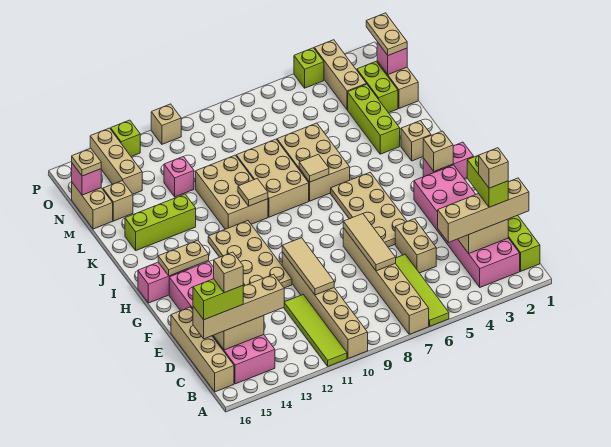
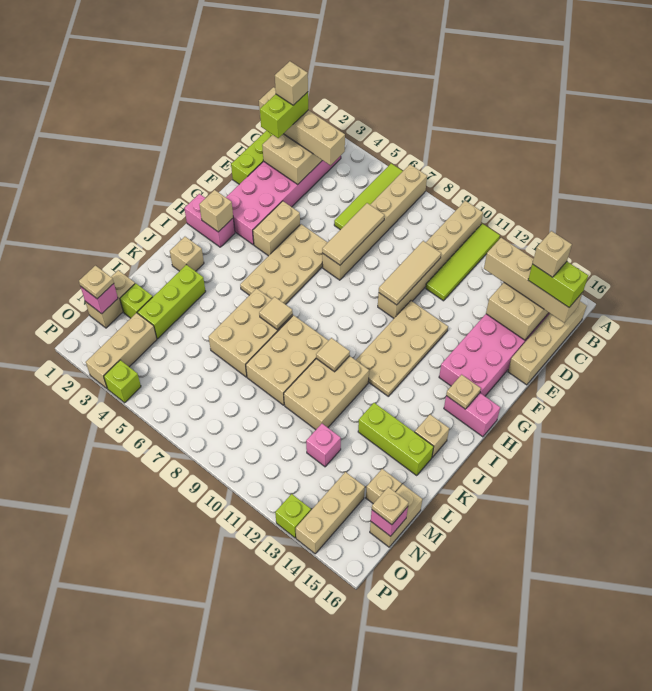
tan brick D5:E5 level 1 -> tan brick F4:G4 level 1
tan plate H14:H15 level 2 -> tan plate H15 level 2
lime brick M2:N2 level 1 -> lime brick M2 level 1
tan plate N1:O1 level 3 -> tan plate N1 level 3
tan brick P11 level 1 -> tan brick J15 level 1

